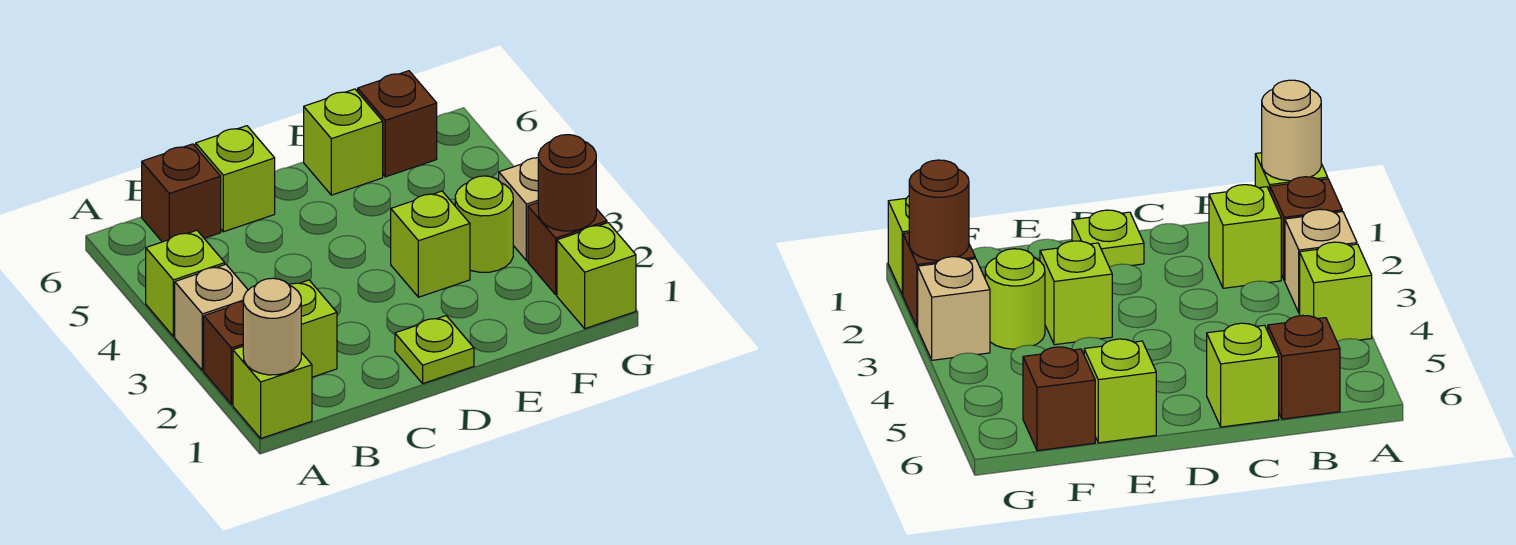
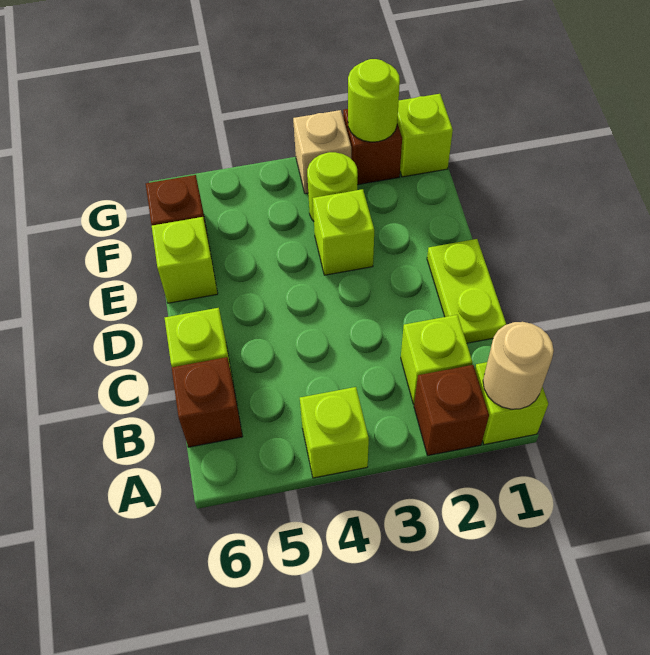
tan brick A3 level 1 -> none
lime plate D1 level 1 -> lime plate C1:D1 level 1
brown round brick G2 level 2 -> lime round brick G2 level 2

